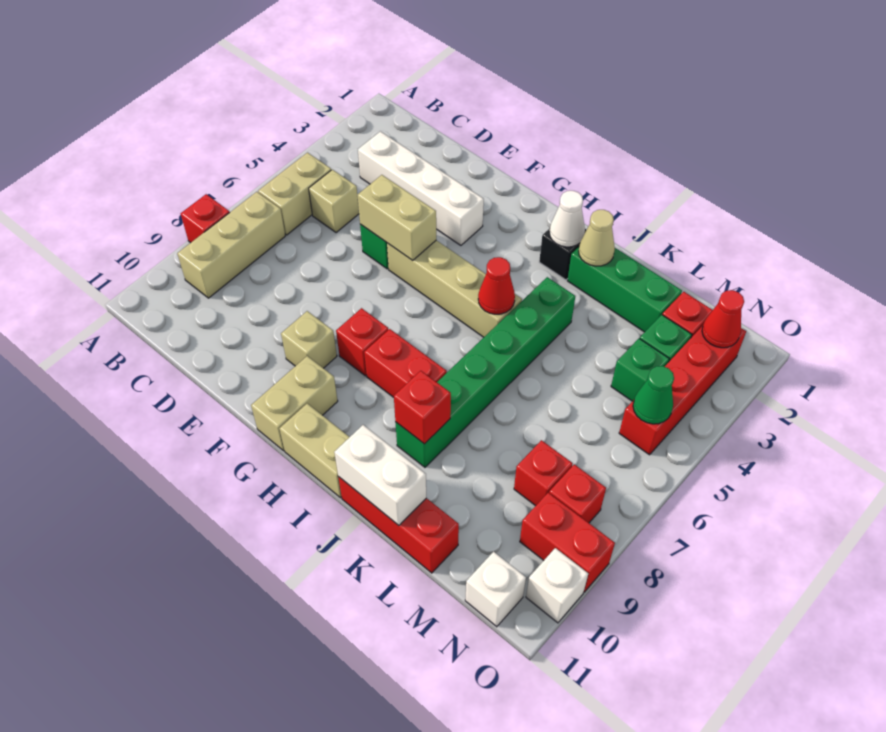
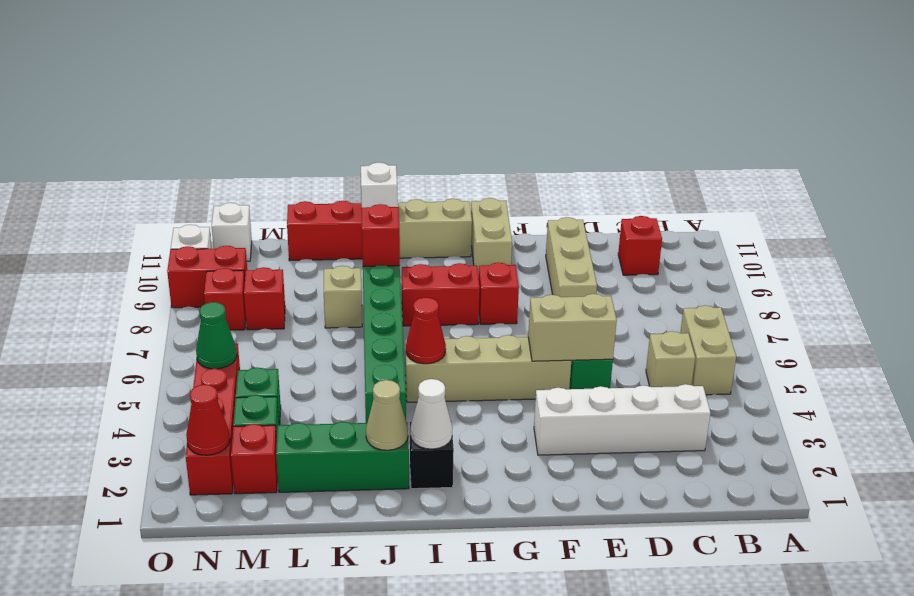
red brick A8 level 1 -> red brick C10 level 1
tan brick B7:B9 level 1 -> tan brick E8:E10 level 1
tan brick F9 level 1 -> tan brick K8 level 1
white brick J11:K11 level 2 -> white brick J11 level 2

